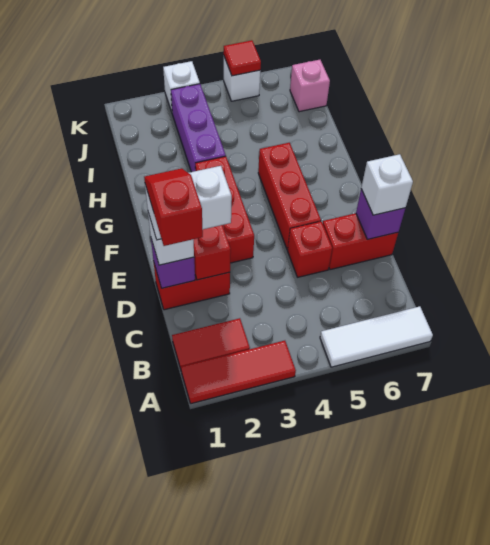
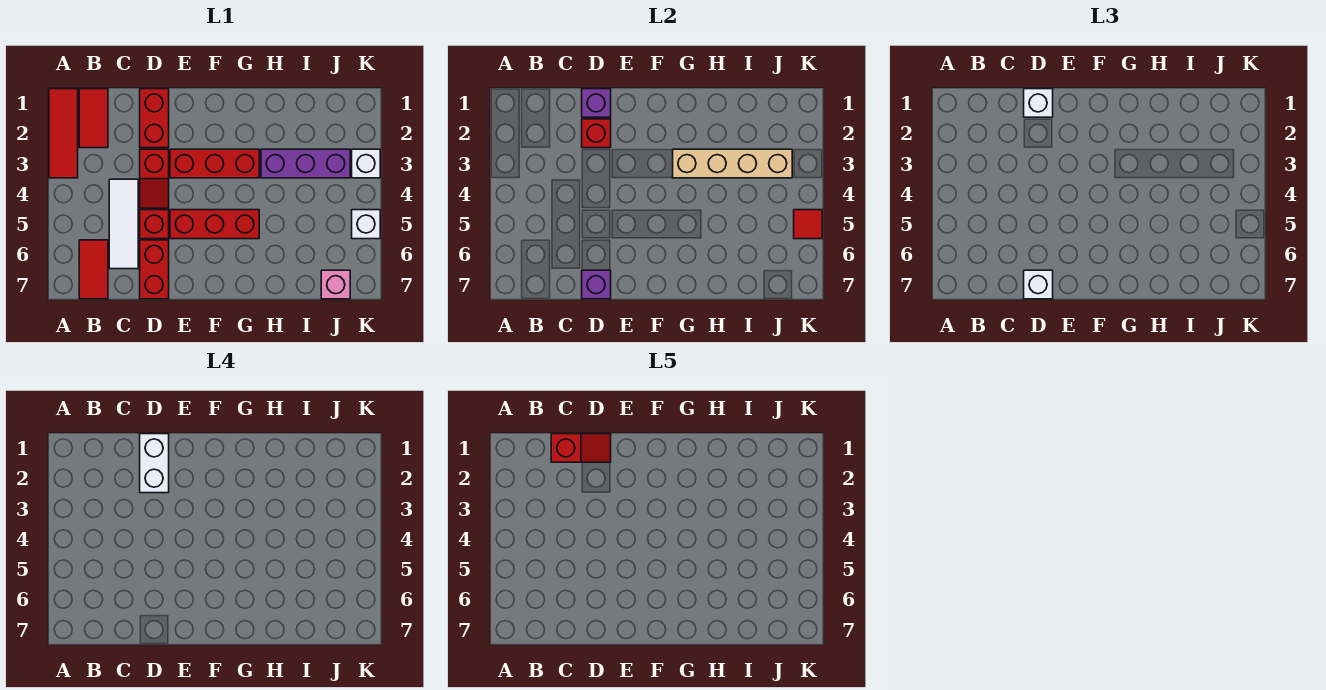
white tile A5:A7 level 1 -> white tile C4:C6 level 1
none -> red tile B6:B7 level 1
none -> red slope D3:D4 level 1 top 3
none -> tan brick G3:J3 level 2

